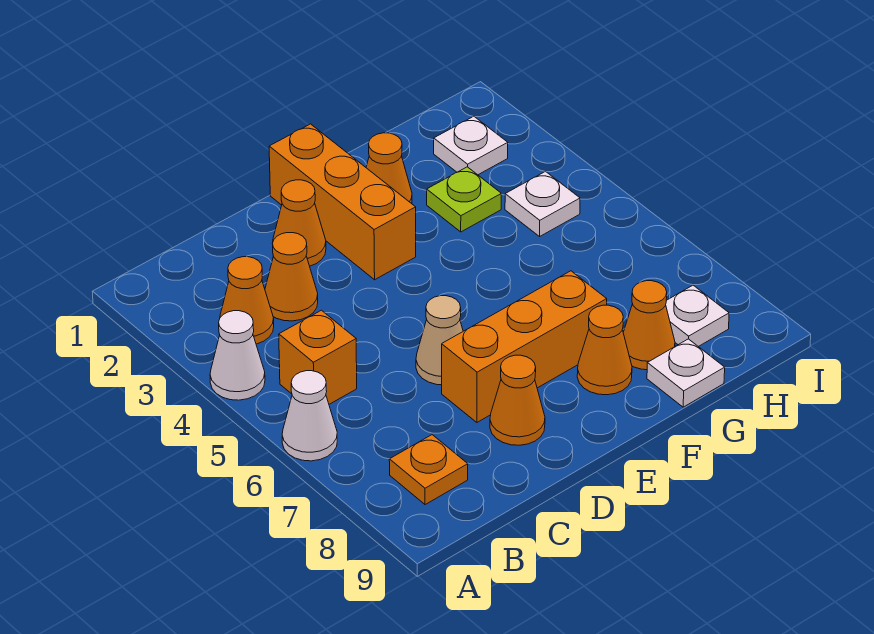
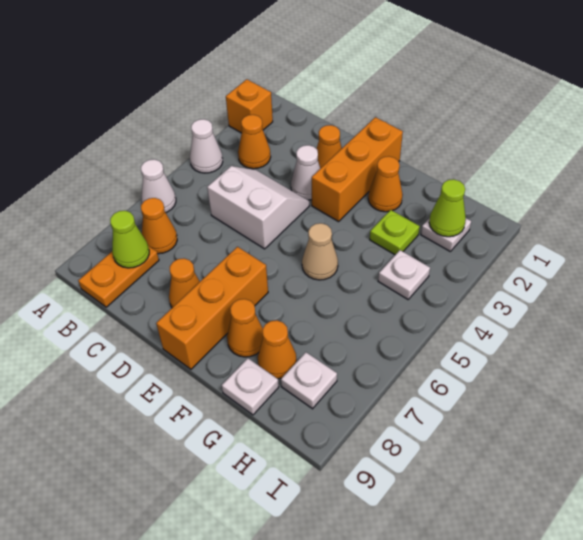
orange brick B5 level 1 -> orange brick A2 level 1
orange plate B8 level 1 -> orange plate B8:B9 level 1
none -> lime cone B8 level 2
orange cone C3 level 1 -> orange cone B7 level 1
none -> white slope C4:D5 level 1 top 5
none -> white cone D3 level 1
tan cone D6 level 1 -> tan cone F5 level 1
orange brick D7:F7 level 1 -> orange brick E7:E9 level 1
none -> lime cone H2 level 2

